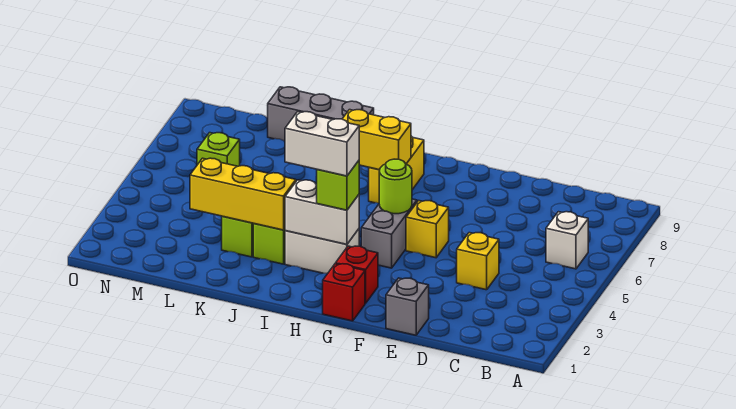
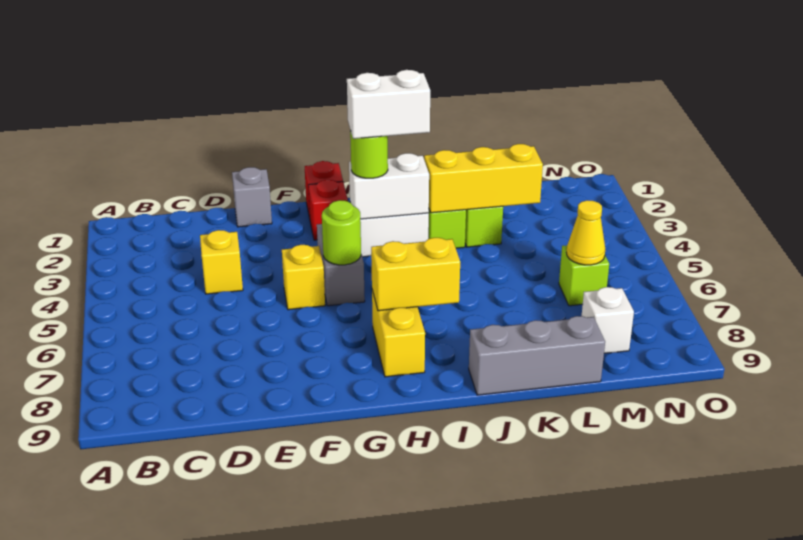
white brick B6 level 1 -> white brick M8 level 1
lime brick H3 level 3 -> lime round brick H3 level 3
none -> yellow cone M6 level 2

